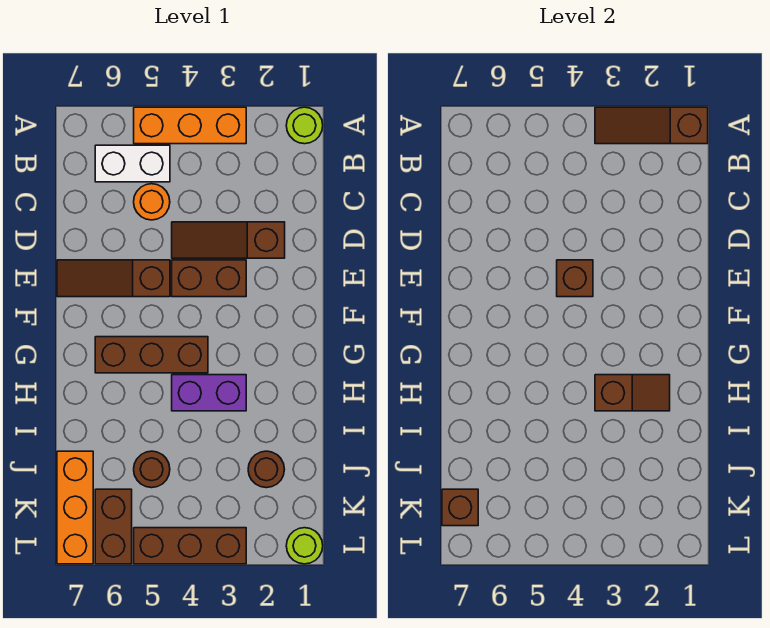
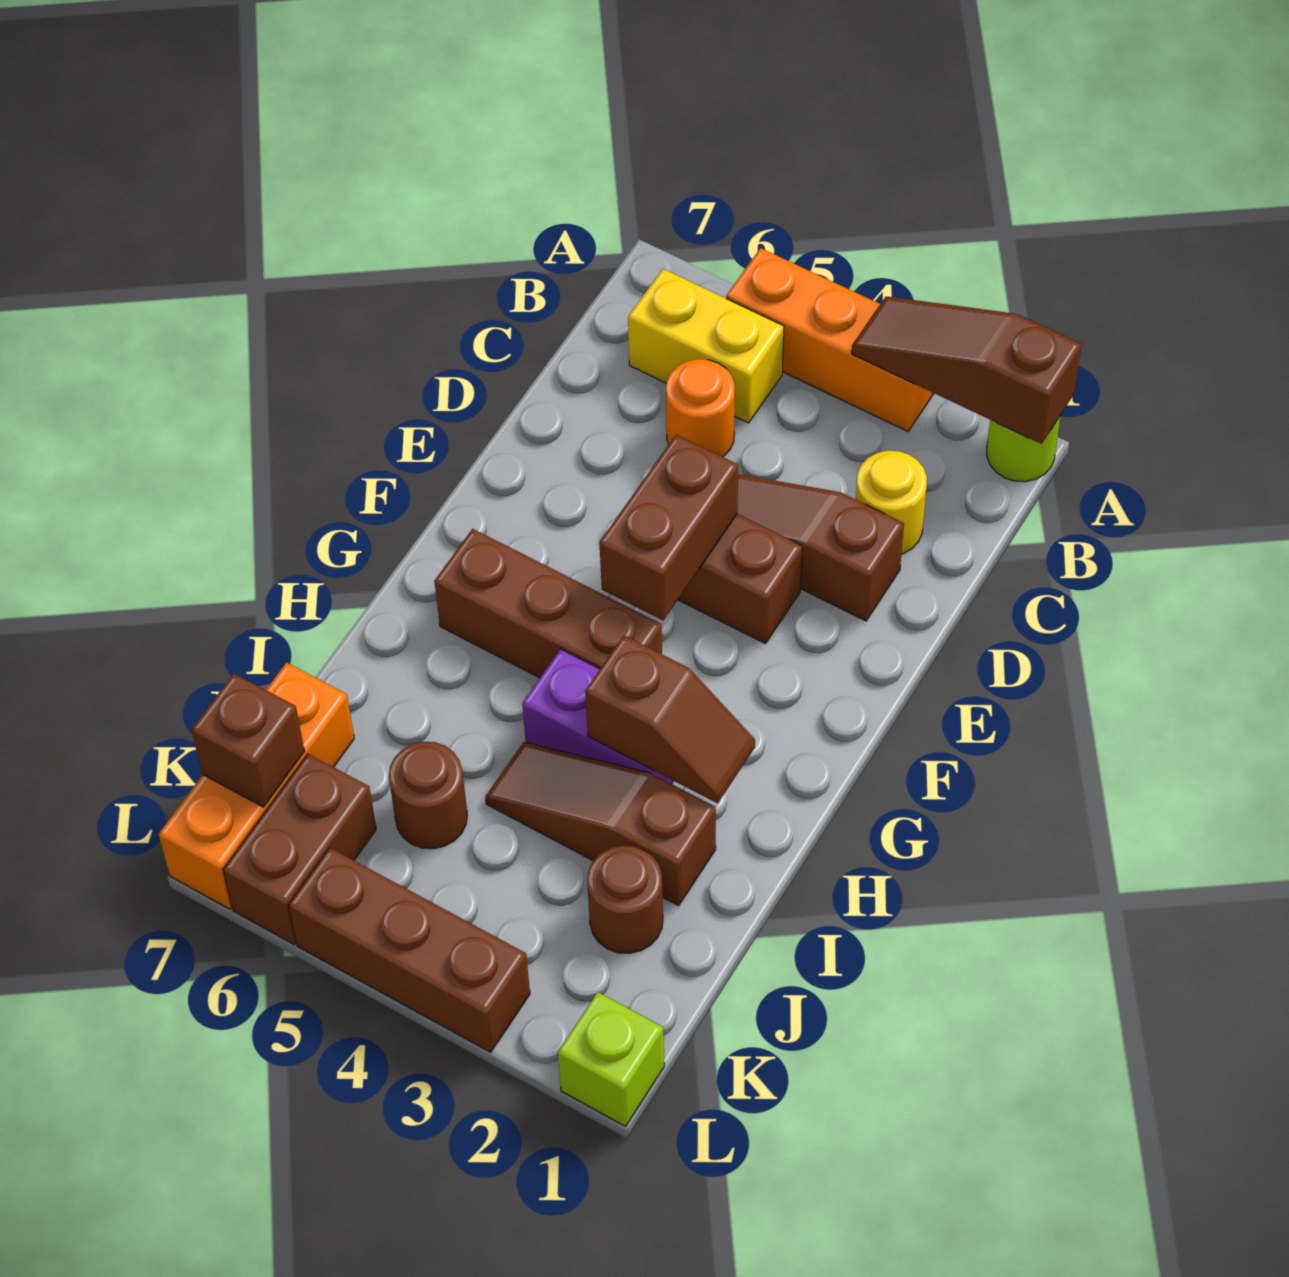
white brick B5:B6 level 1 -> yellow brick B5:B6 level 1
none -> yellow round brick C2 level 1
brown brick E4 level 2 -> brown brick E4:F4 level 2
brown slope E5:E7 level 1 top 5 -> brown slope I2:I4 level 1 top 2
lime round brick L1 level 1 -> lime brick L1 level 1

